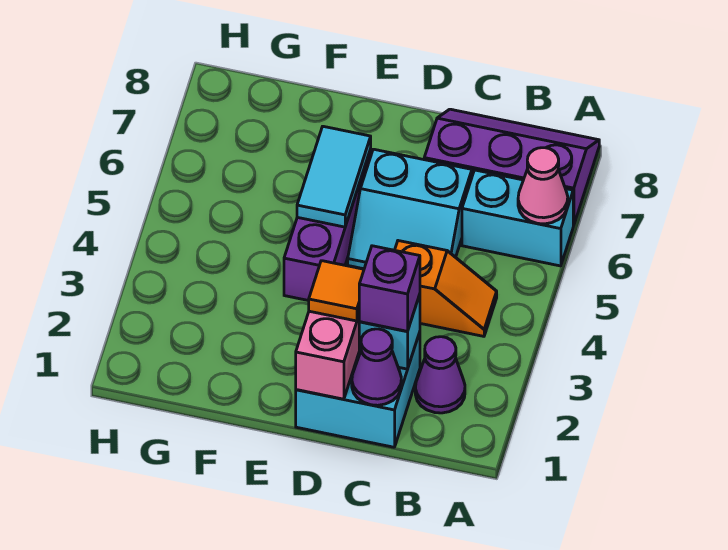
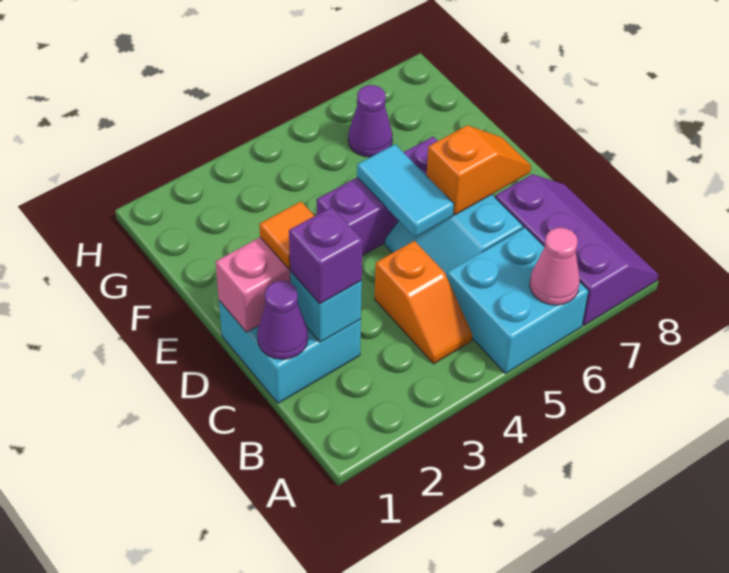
cyan brick A6:B6 level 1 -> cyan brick A5:B6 level 1
purple cone B2 level 1 -> purple cone G6 level 1
none -> orange slope D6:D7 level 2 top 6
cyan tile E5:E6 level 2 -> cyan tile D5:E5 level 2

